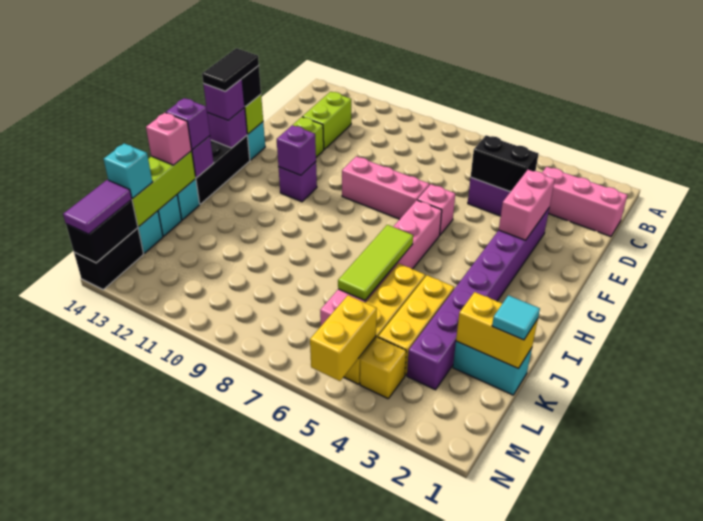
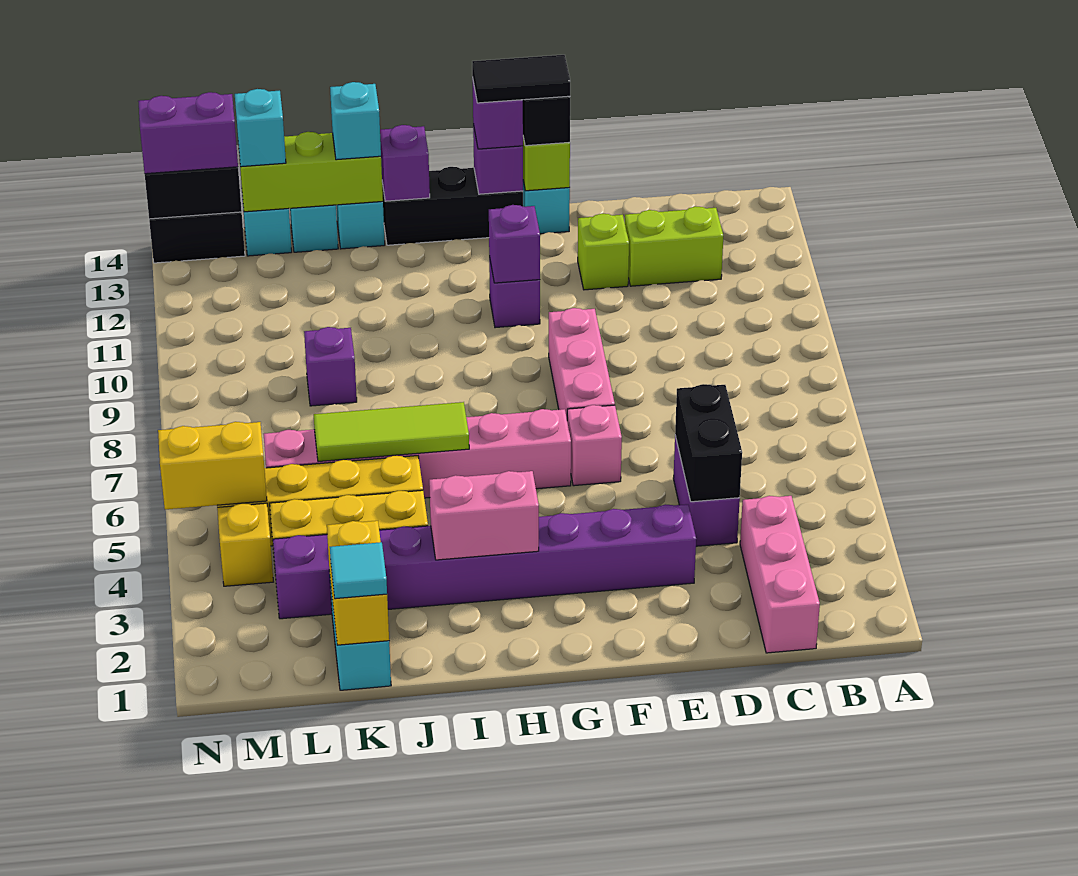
pink brick E3:F3 level 2 -> pink brick H3:I3 level 2
purple brick I14 level 3 -> purple brick K9 level 1
pink brick J14 level 3 -> cyan brick J14 level 3
purple tile M14:N14 level 3 -> purple brick M14:N14 level 3

